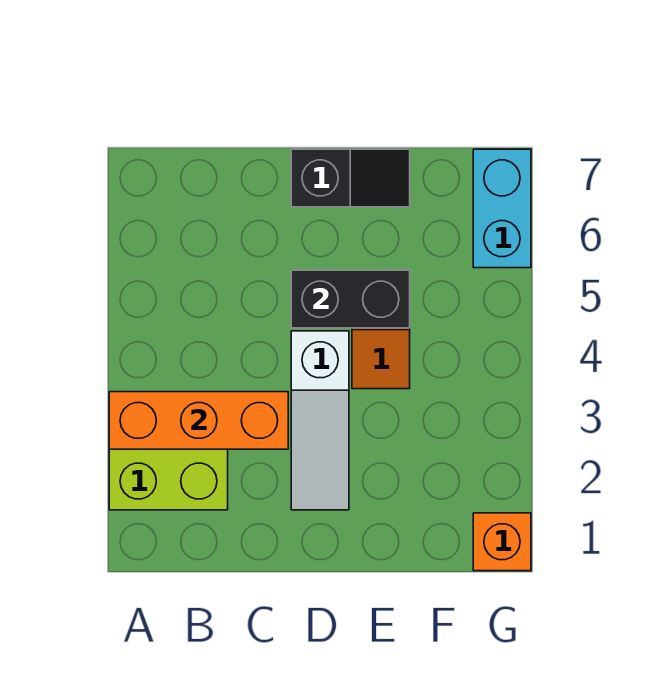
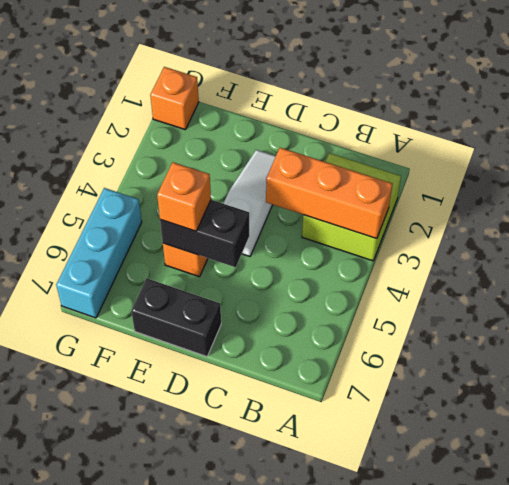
black slope D7:E7 level 1 top D -> black brick D7:E7 level 1
none -> orange brick E5 level 3
cyan brick G6:G7 level 1 -> cyan brick G5:G7 level 1

